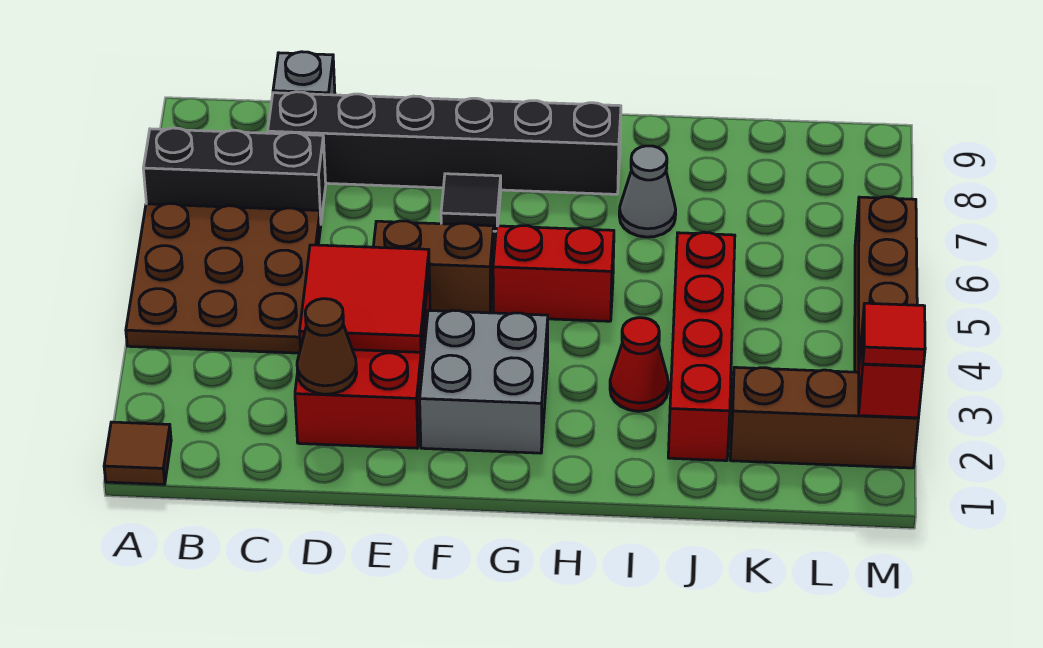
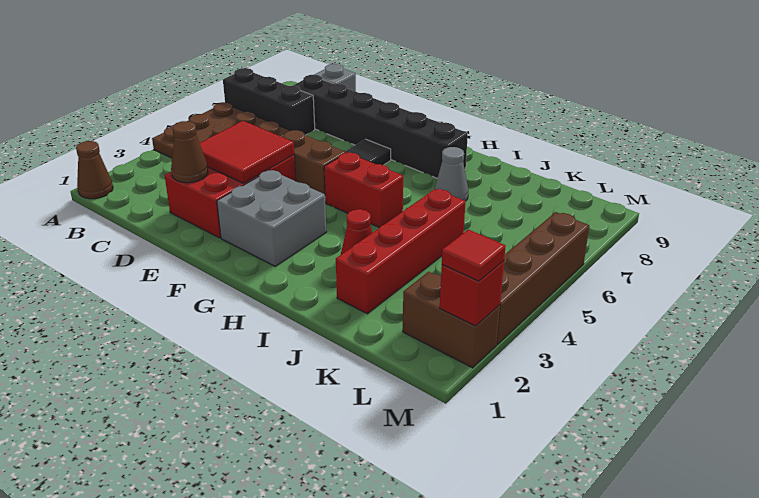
brown tile A1 level 1 -> brown cone A1 level 1
brown brick K2:M2 level 1 -> brown brick L2:M2 level 1

